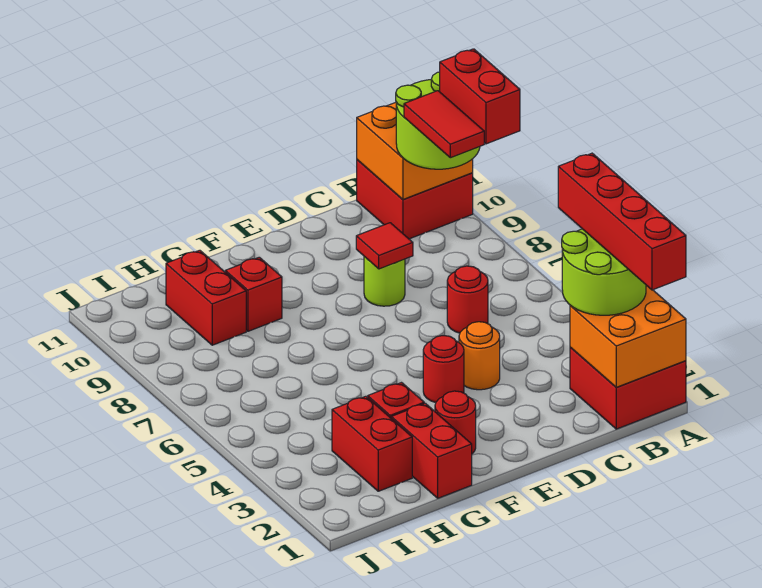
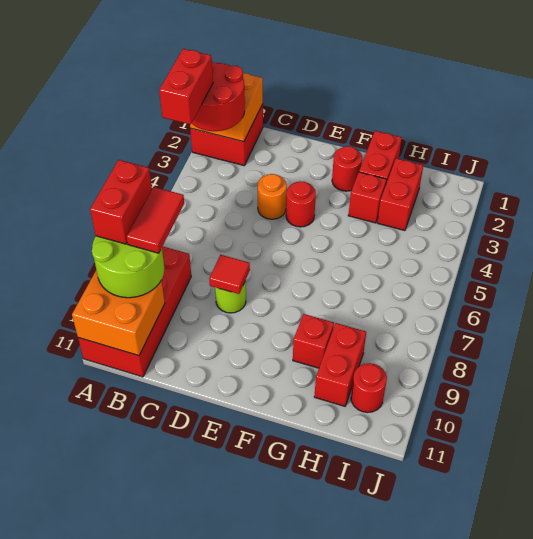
red brick A1:A4 level 4 -> red brick A3:A4 level 4
lime round brick A2:B3 level 3 -> red round brick A2:B3 level 3
red brick A10:B11 level 1 -> red brick A8:B11 level 1
red round brick C6 level 1 -> red round brick I10 level 1

